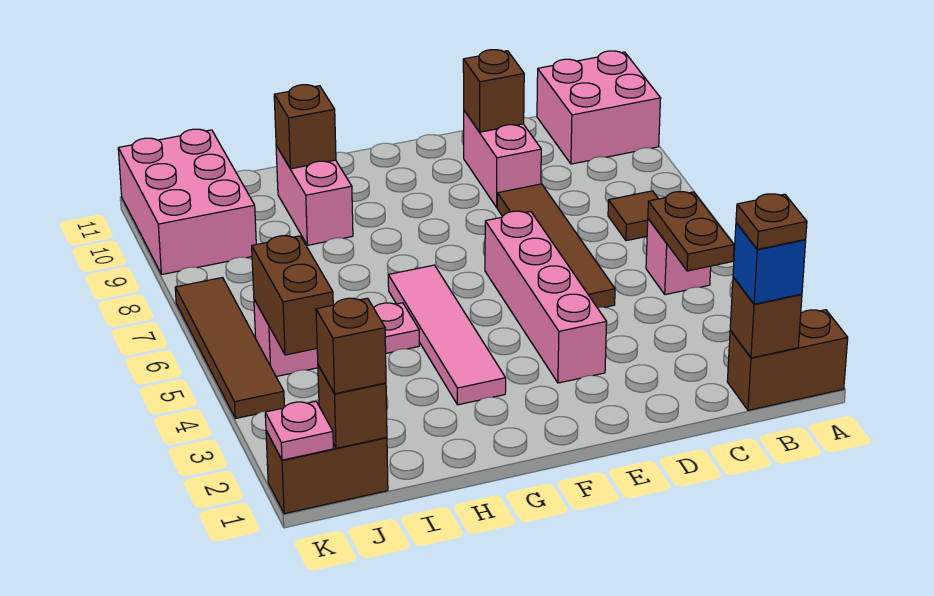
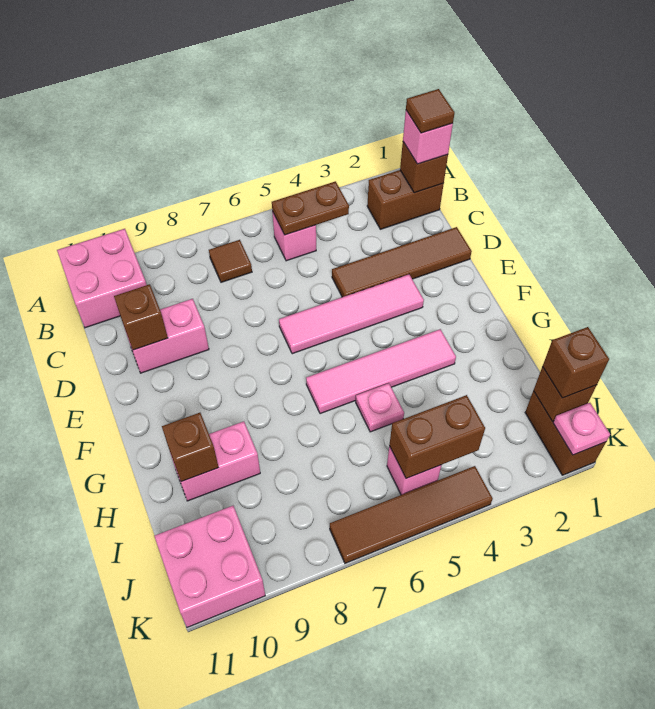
brown brick A1:B1 level 1 -> brown brick B1:B2 level 1
blue brick B1 level 3 -> pink brick B1 level 3
brown plate B1 level 4 -> brown tile B1 level 4
brown tile D5:D8 level 1 -> brown tile D1:D4 level 1
pink brick E3:E6 level 1 -> pink tile E3:E6 level 1
pink brick J9:K11 level 1 -> pink brick J10:K11 level 1

